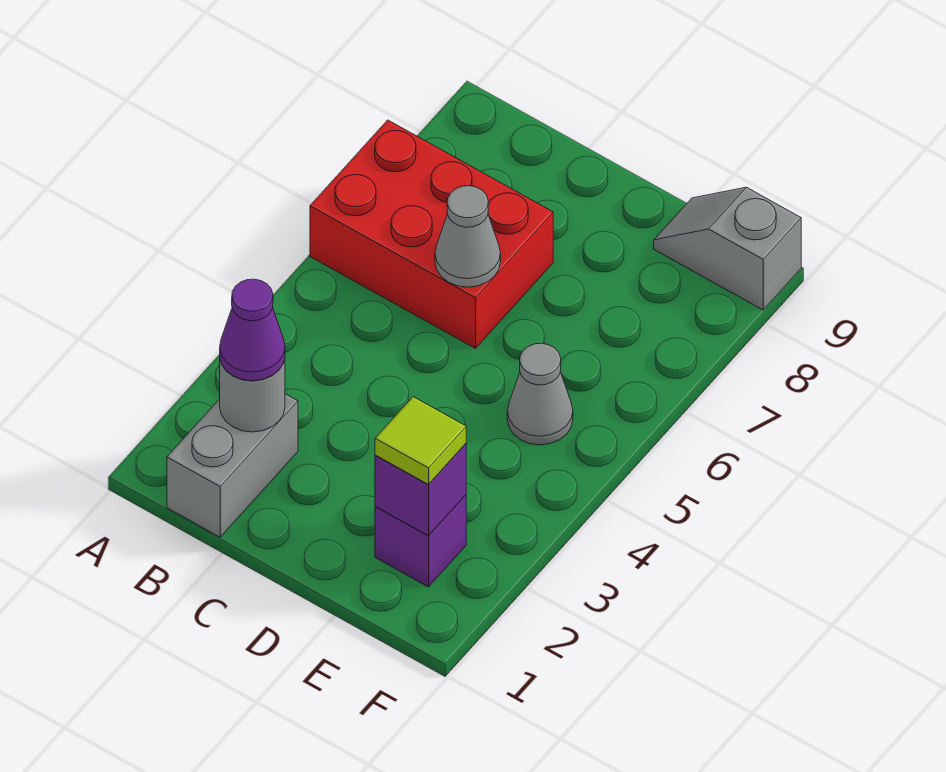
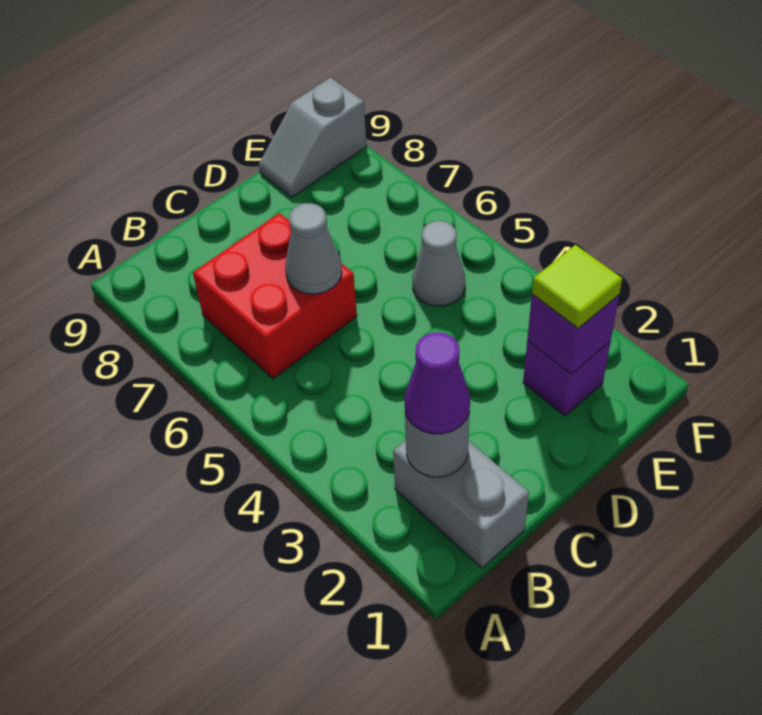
red brick A6:C7 level 1 -> red brick B6:C7 level 1

